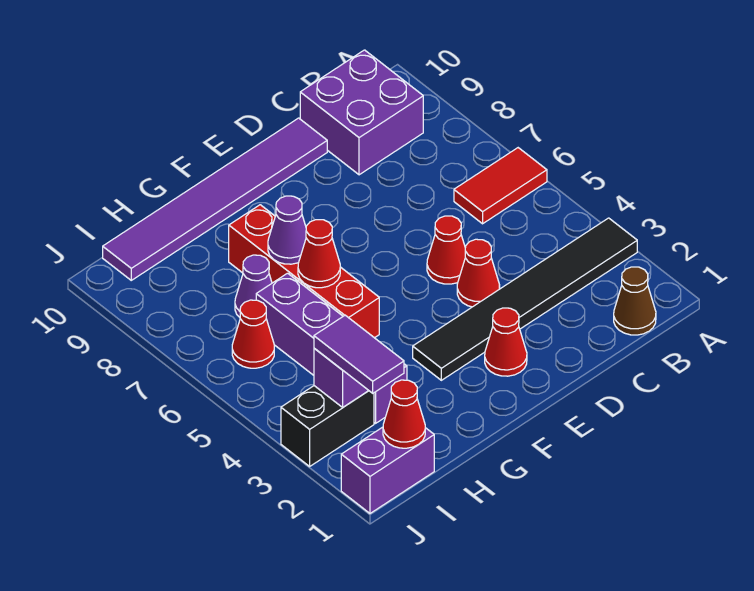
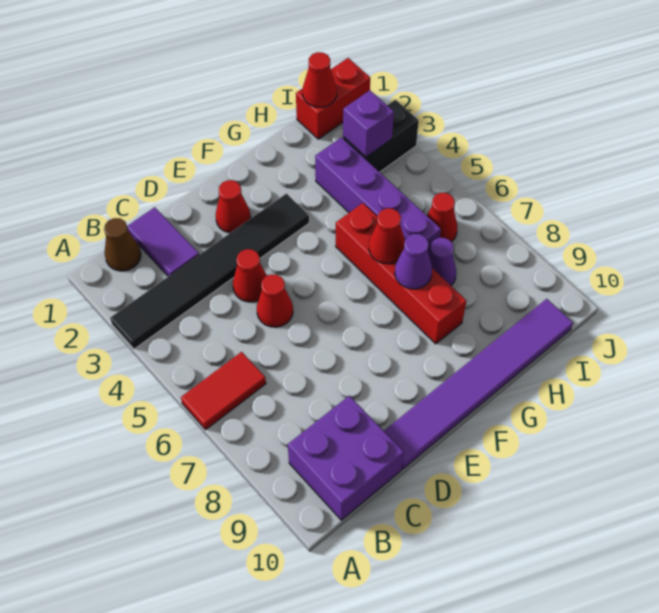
purple brick I1:J1 level 1 -> red brick I1:J1 level 1
purple tile I2:I3 level 3 -> purple tile C1:C2 level 1

